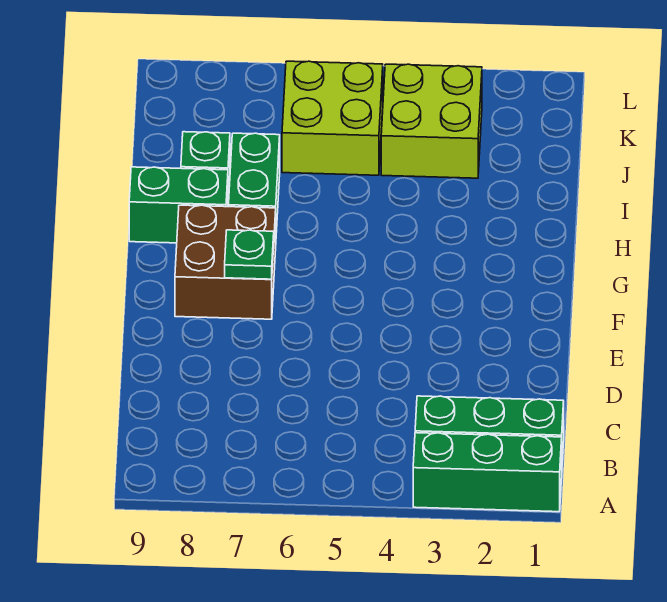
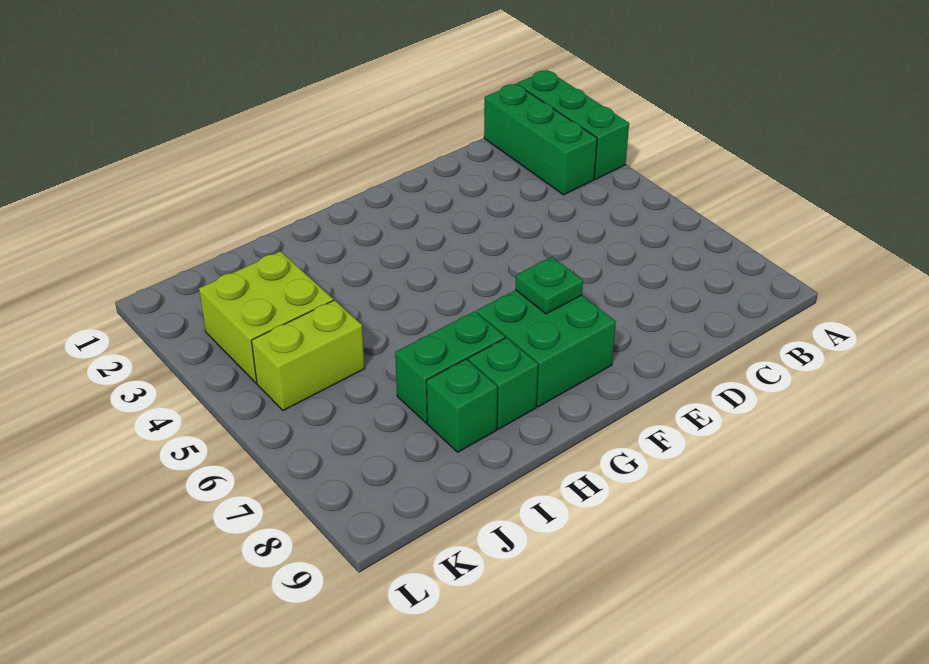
brown brick F7:G8 level 1 -> green brick F7:G8 level 1
green brick H8:H9 level 1 -> green brick H8 level 1
lime brick J5:K6 level 1 -> lime brick J5:K5 level 1

